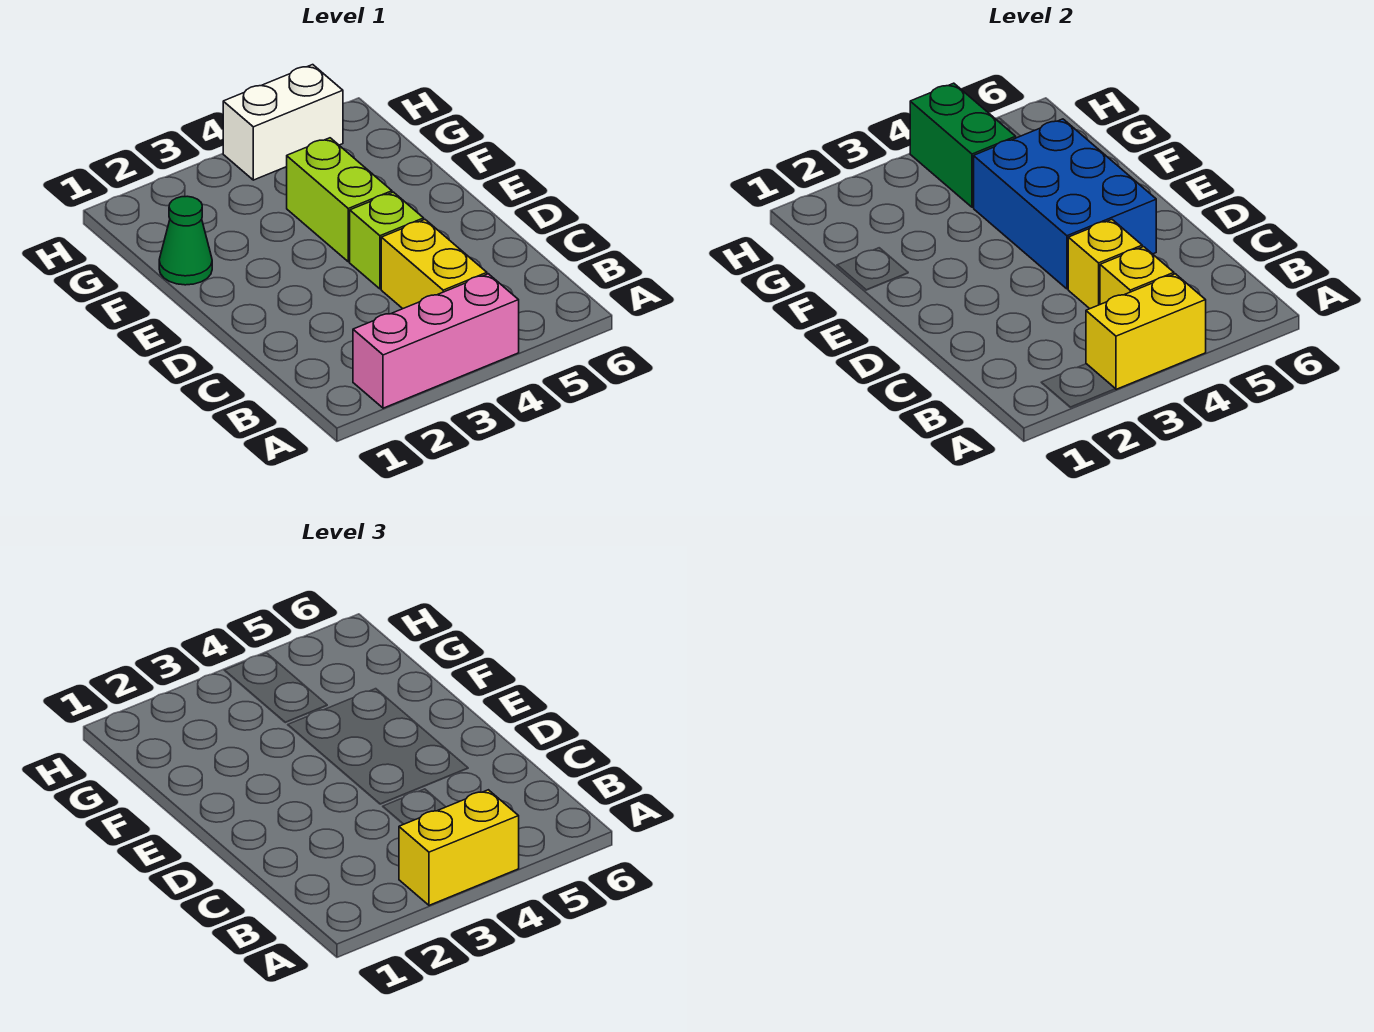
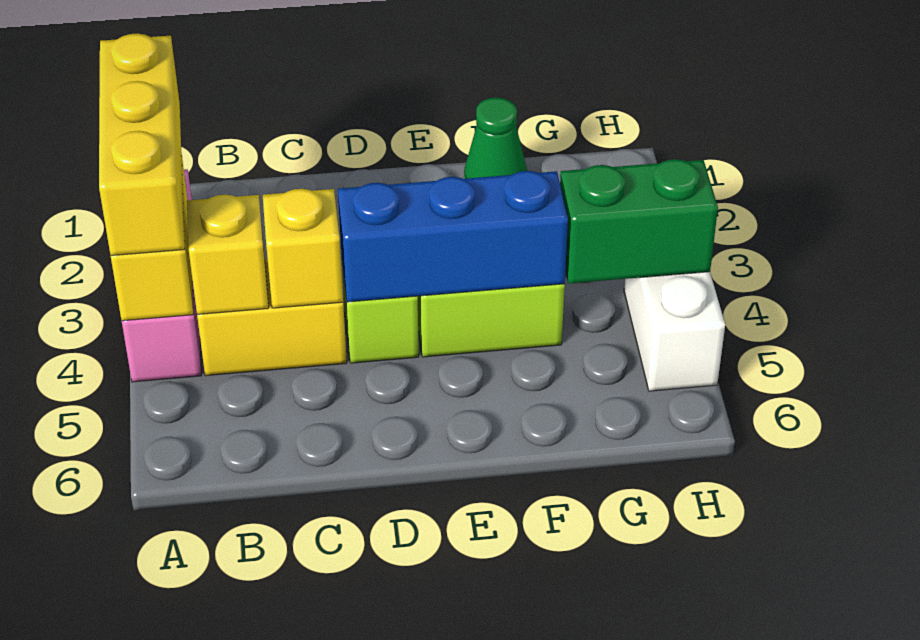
yellow brick A3:A4 level 3 -> yellow brick A2:A4 level 3
blue brick D4:F5 level 2 -> blue brick D4:F4 level 2

